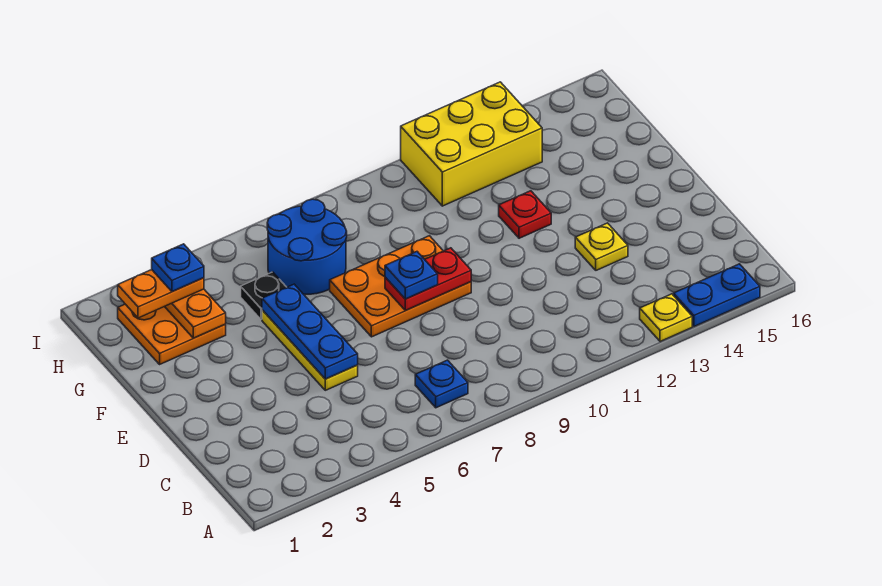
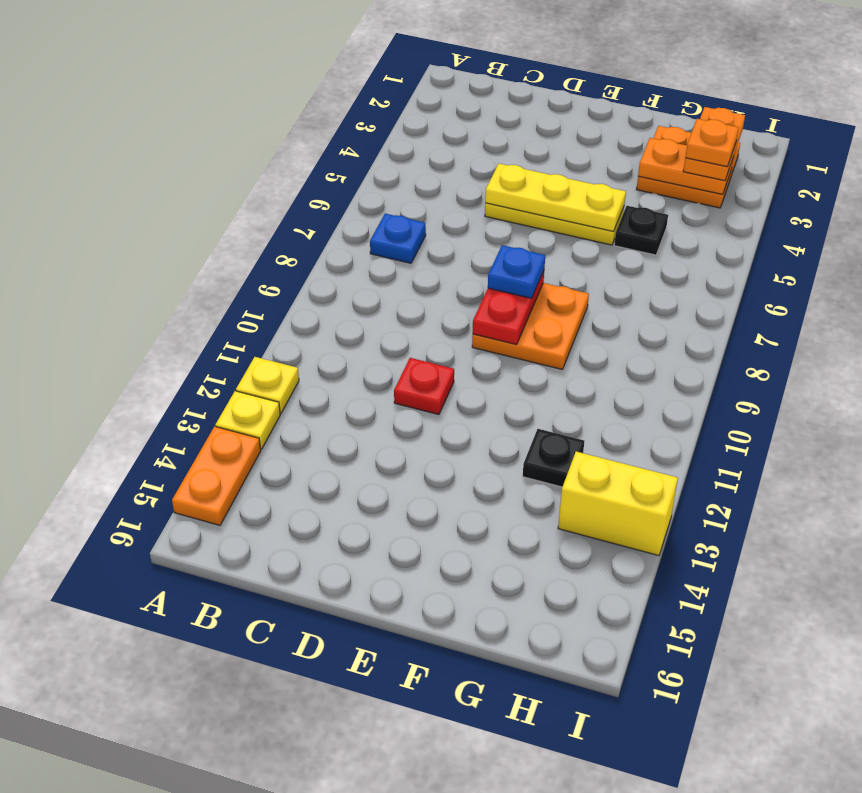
blue plate A14:A15 level 1 -> orange plate A14:A15 level 1
blue plate D5:F5 level 2 -> yellow plate D5:F5 level 2
yellow plate D13 level 1 -> yellow plate A12 level 1
orange plate E7:F9 level 1 -> orange plate E8:F9 level 1
red plate F12 level 1 -> red plate D11 level 1
blue round brick G6:H7 level 1 -> none
none -> black plate G12 level 1
blue plate H3 level 4 -> orange plate H3 level 4
yellow brick H11:I13 level 1 -> yellow brick H13:I13 level 1

